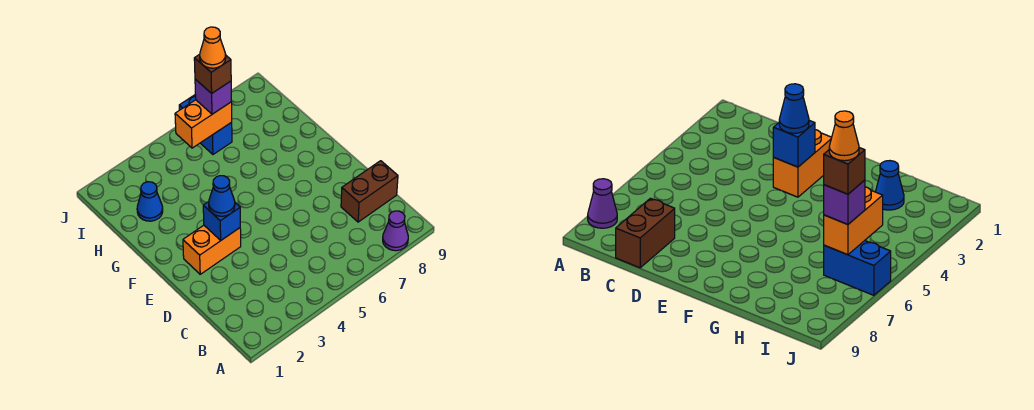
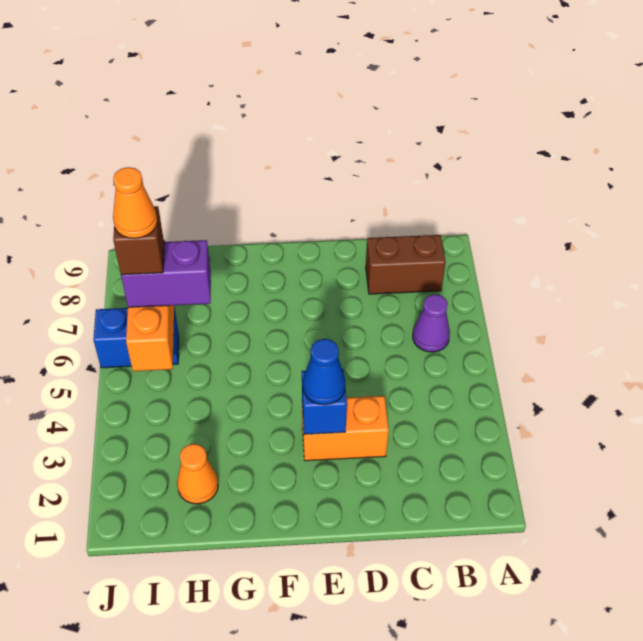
purple cone A8 level 1 -> purple cone B6 level 1
brown brick C8:C9 level 1 -> brown brick B8:C8 level 1
orange brick E2:E3 level 1 -> orange brick D3:E3 level 1
blue cone H2 level 1 -> orange cone H2 level 1
purple brick I6 level 3 -> purple brick H6:I6 level 3

